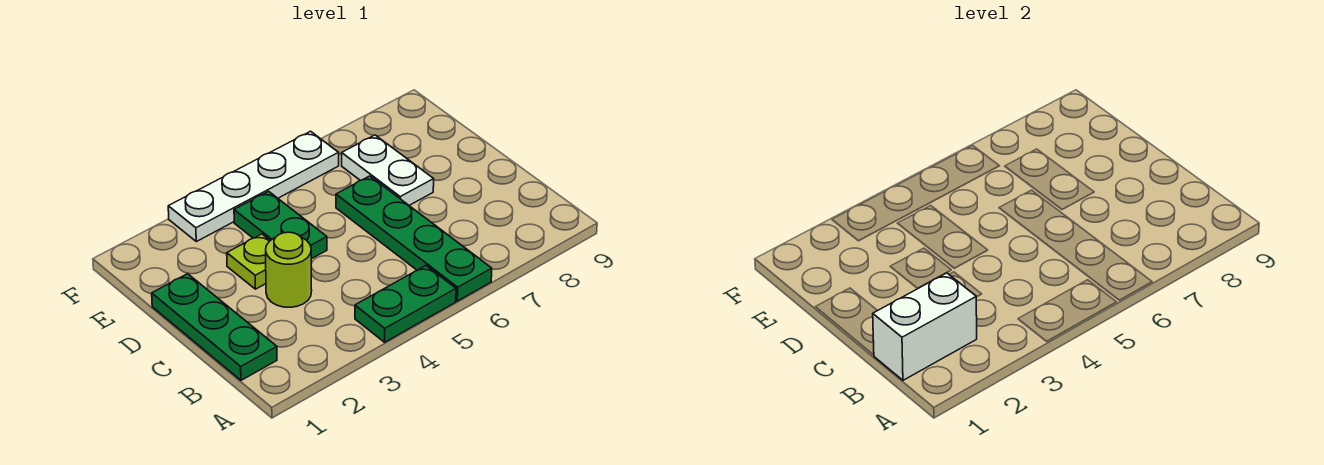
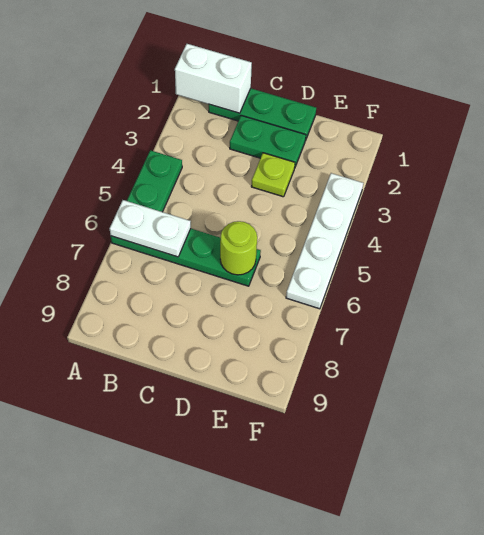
white brick B1:B2 level 2 -> white brick A1:B1 level 2
lime round brick C3 level 1 -> lime round brick D6 level 2
green plate D4:E4 level 1 -> green plate C2:D2 level 1
white plate D7:E7 level 1 -> white plate A6:B6 level 2

